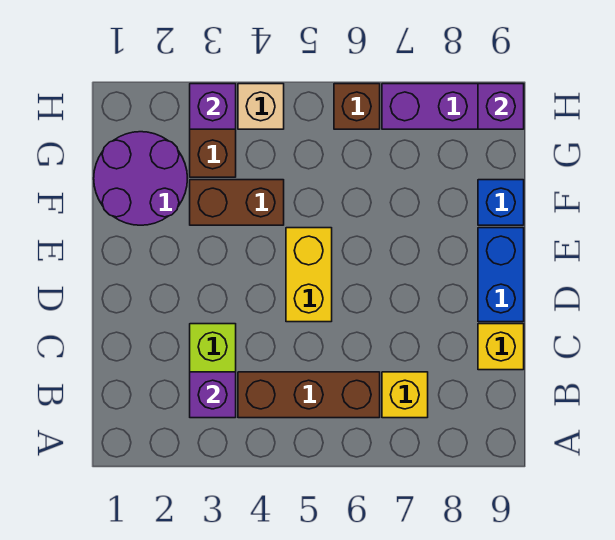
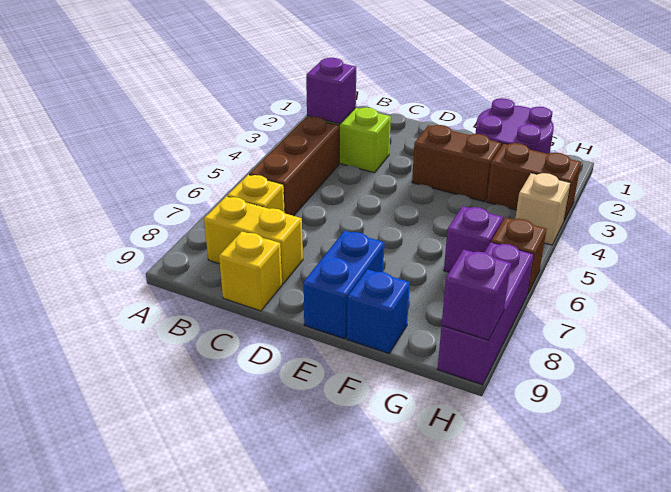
yellow brick D5:E5 level 1 -> yellow brick B8:C8 level 1
blue brick D9:E9 level 1 -> blue brick E8:E9 level 1
brown brick F3:F4 level 1 -> brown brick E3:F3 level 1
purple brick H3 level 2 -> purple brick G6 level 1

